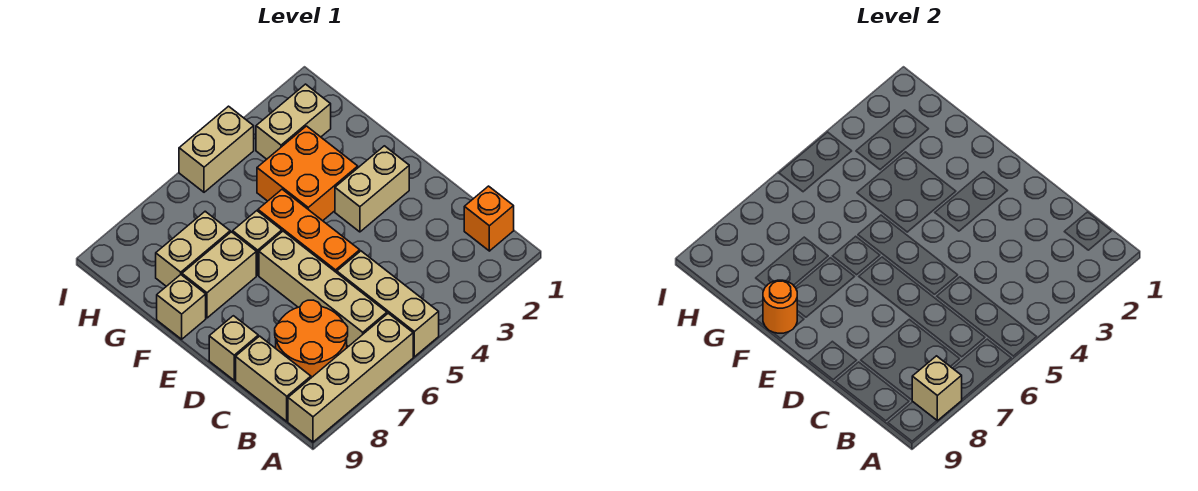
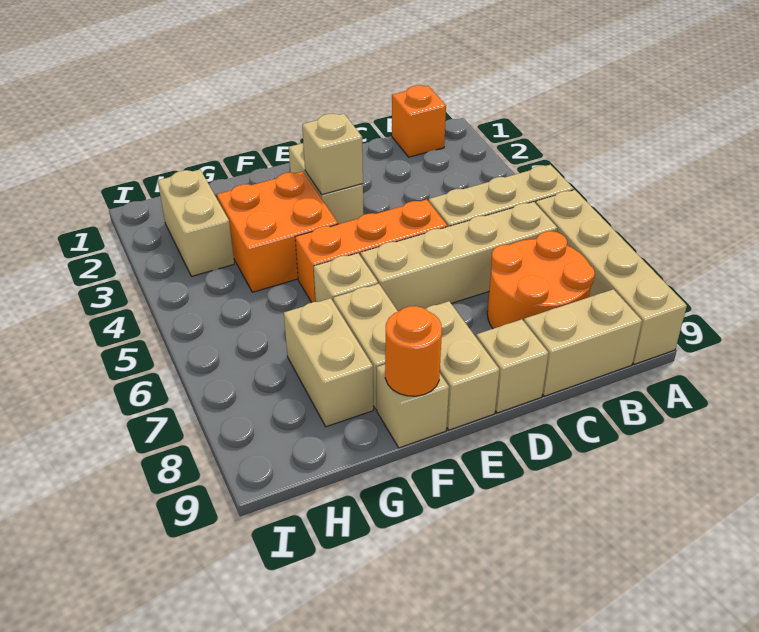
tan brick A8 level 2 -> tan brick E3 level 2
tan brick I4:I5 level 1 -> tan brick E8:E9 level 1

